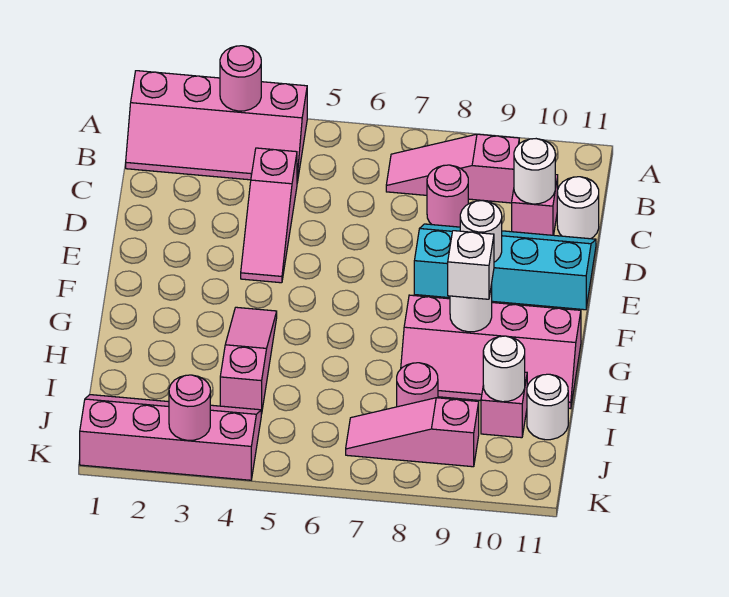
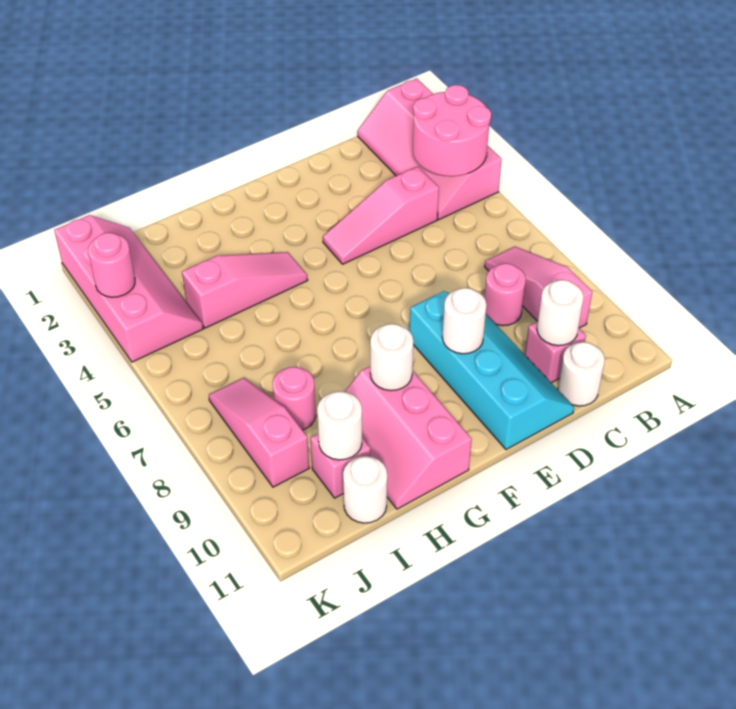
pink round brick A3 level 2 -> pink round brick A3:B4 level 2
pink slope G8:H11 level 1 top G -> pink slope G9:H11 level 1 top G
white brick G9 level 3 -> none

